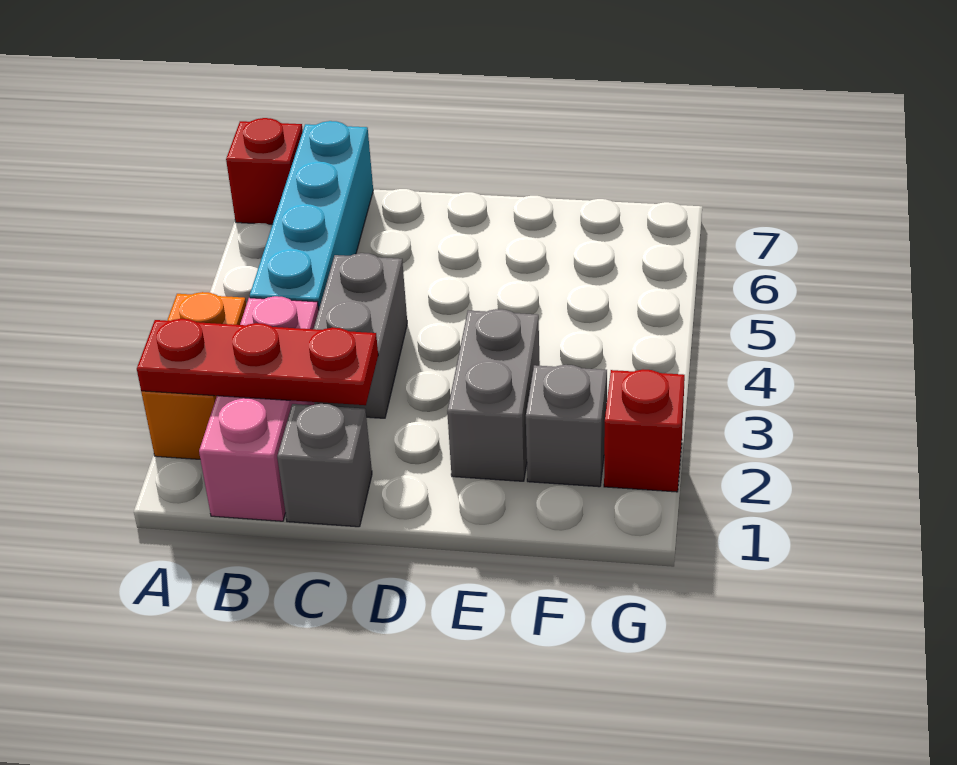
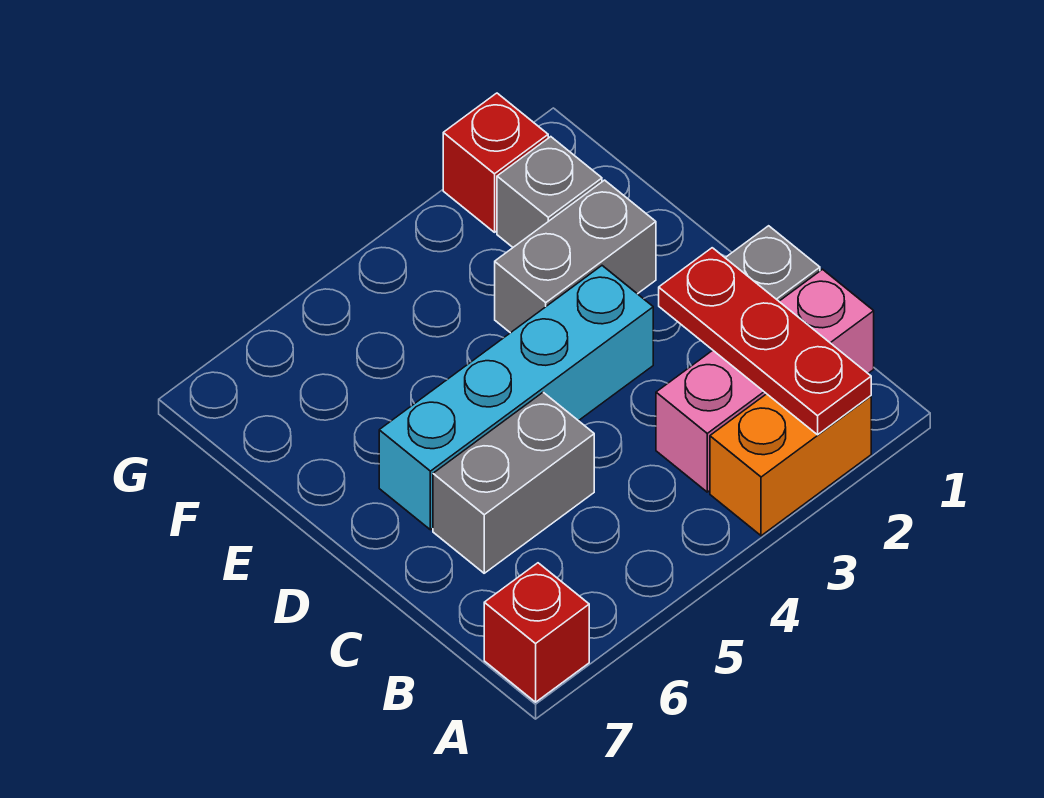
cyan brick B4:B7 level 1 -> cyan brick D3:D6 level 1
grey brick C3:C4 level 1 -> grey brick C5:C6 level 1

